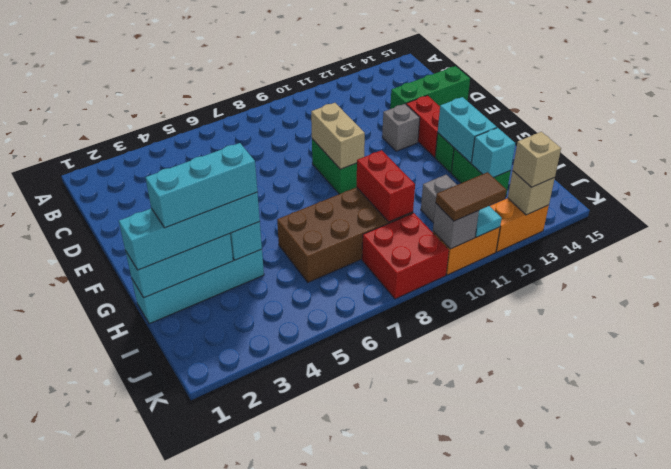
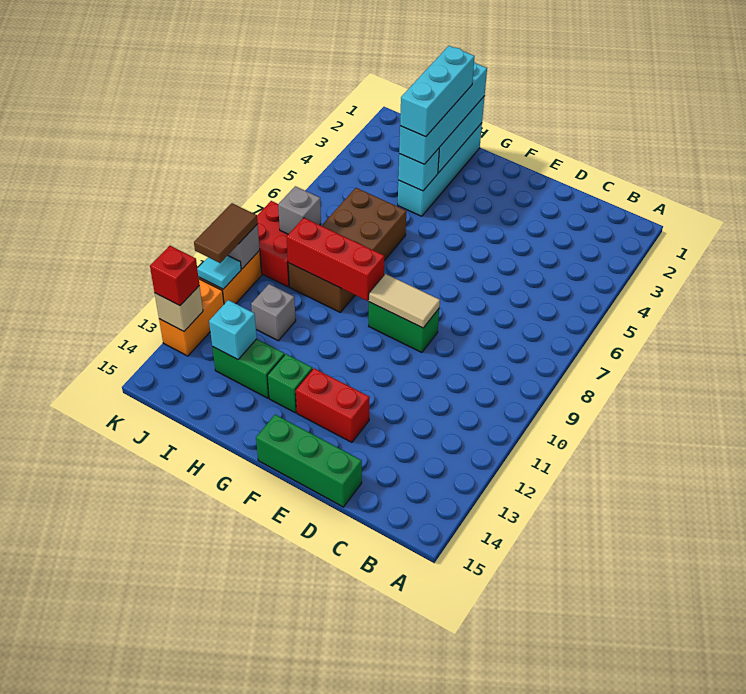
green brick D13:D15 level 1 -> green brick D15:F15 level 1
tan brick E9:F9 level 2 -> tan tile E9:F9 level 2
grey brick E12 level 1 -> grey brick J8 level 2
cyan brick G13:H13 level 2 -> none
red brick H9:I9 level 2 -> red brick G9:I9 level 2
tan brick K13 level 3 -> red brick K13 level 3

